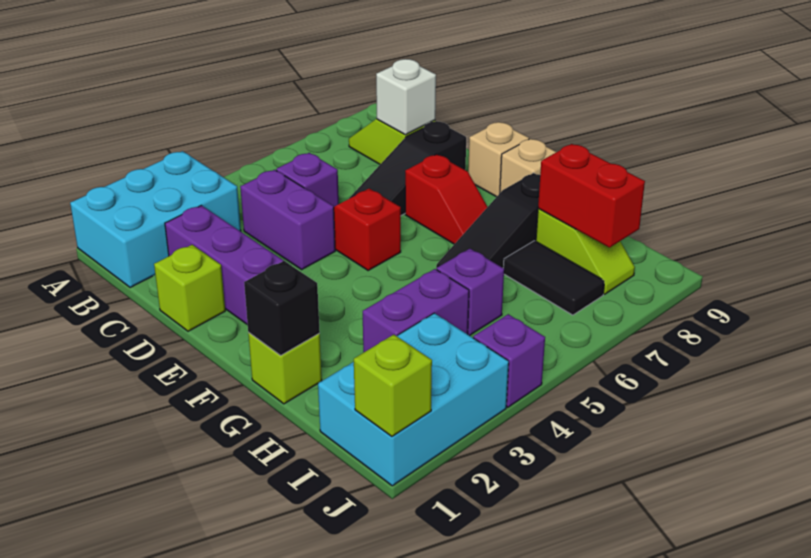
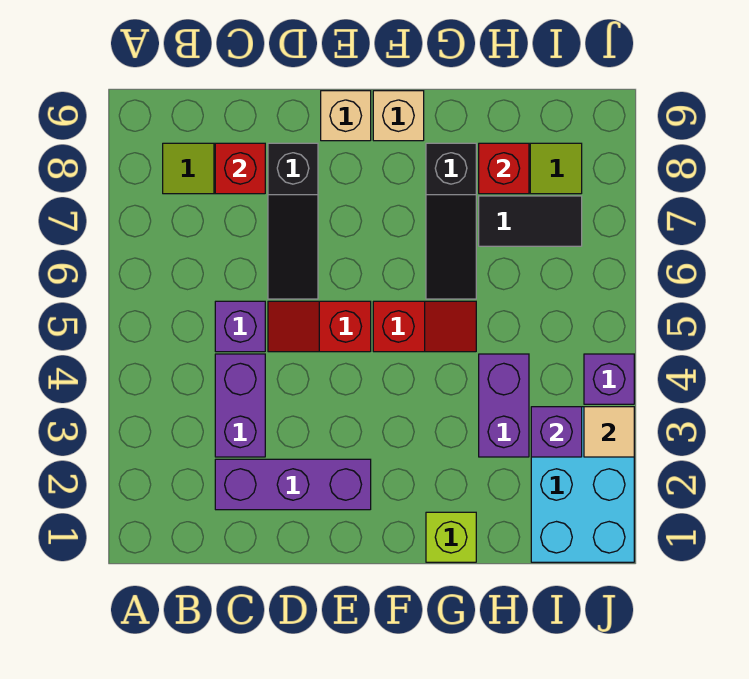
cyan brick A1:B3 level 1 -> none
purple brick C4:D4 level 1 -> purple brick C3:C4 level 1
white brick C8 level 2 -> red brick C8 level 2
lime brick D1 level 1 -> none
red slope E7:F7 level 1 top E -> red slope F5:G5 level 1 top F
black brick G1 level 2 -> none
purple brick H5 level 1 -> purple brick I3 level 2
red brick H8:I8 level 2 -> red brick H8 level 2
lime brick J1 level 2 -> none
none -> tan tile J3 level 2

